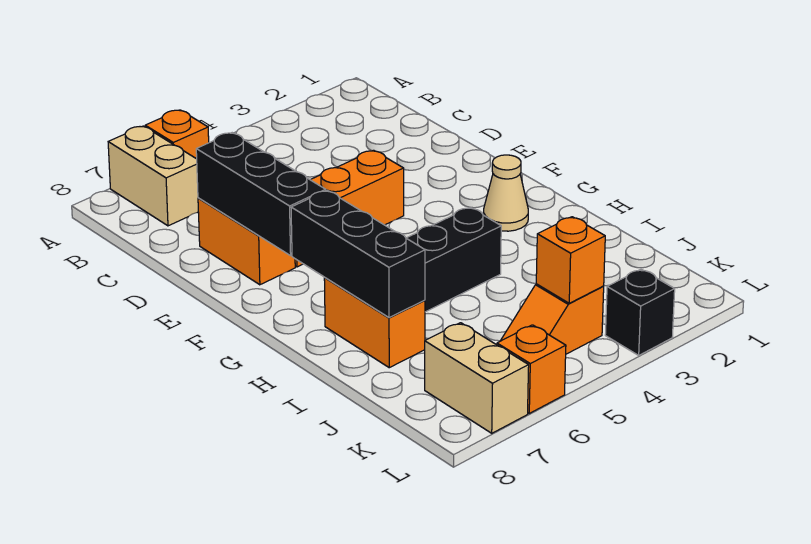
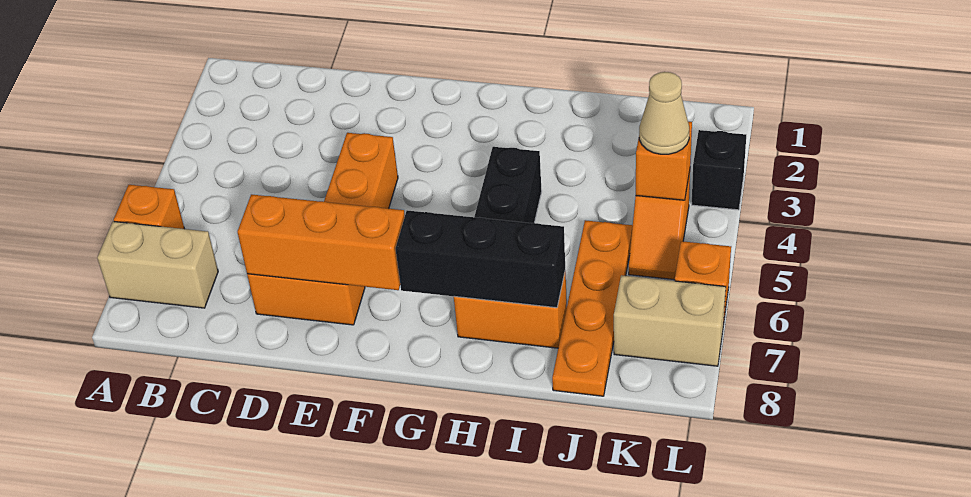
black brick D7:F7 level 2 -> orange brick D7:F7 level 2
tan cone G2 level 1 -> tan cone K4 level 3
none -> orange plate J5:J8 level 1

